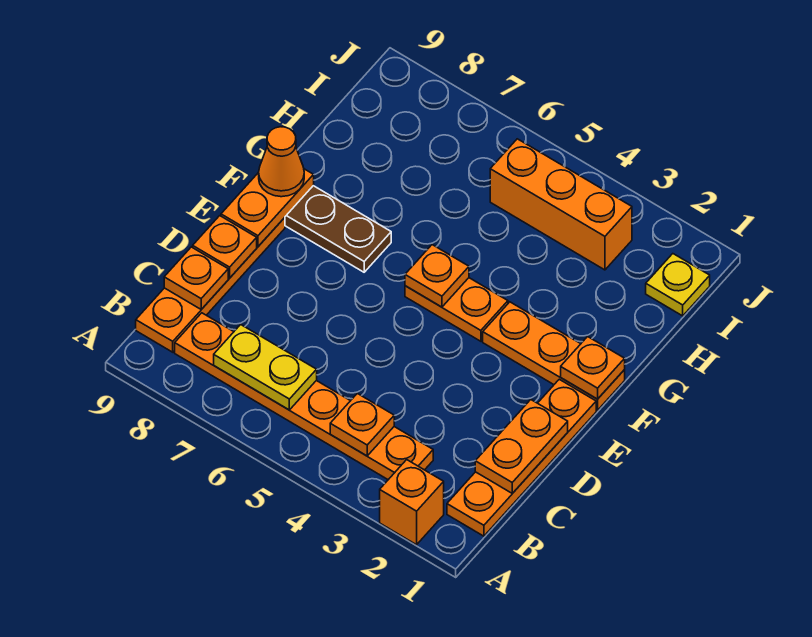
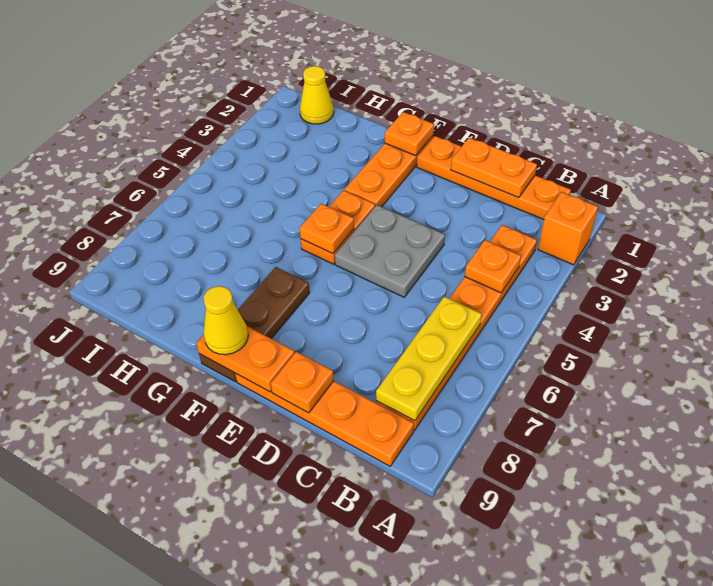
yellow plate B6:B7 level 2 -> yellow plate B6:B8 level 2
orange plate C9 level 2 -> none
none -> grey plate D4:E5 level 1
orange cone F9 level 3 -> yellow cone F9 level 3
yellow plate I1 level 1 -> yellow cone I1 level 1
orange brick I3:I5 level 1 -> none

